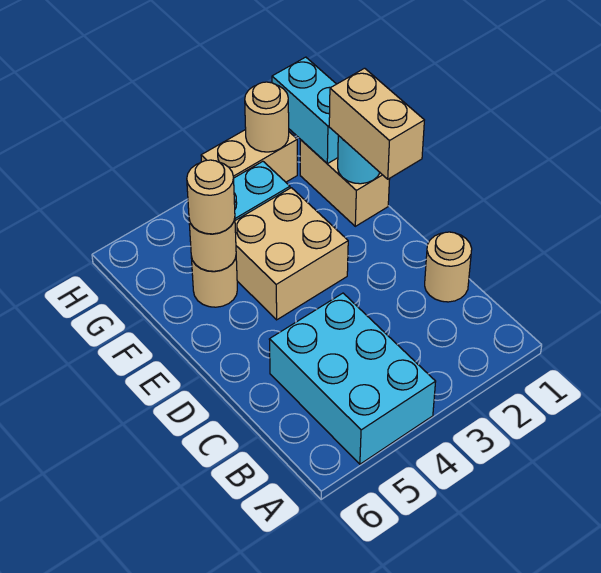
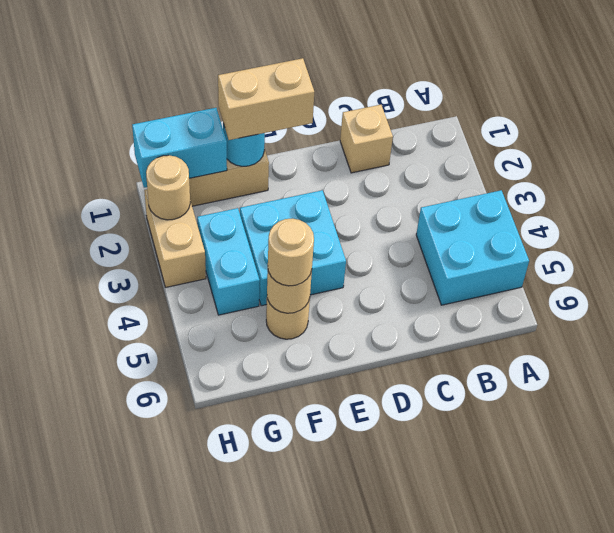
cyan brick A4:C5 level 1 -> cyan brick A4:B5 level 1
tan round brick C1 level 1 -> tan brick C1 level 1
tan brick E3:F4 level 1 -> cyan brick E3:F4 level 1

